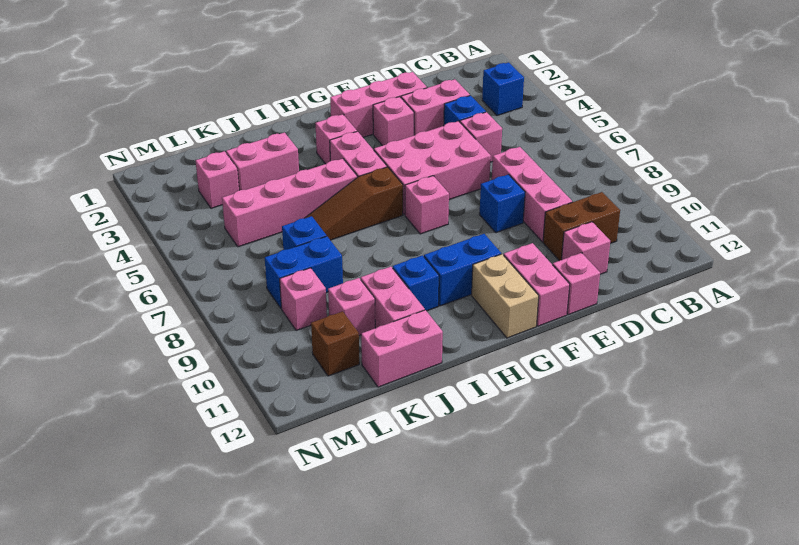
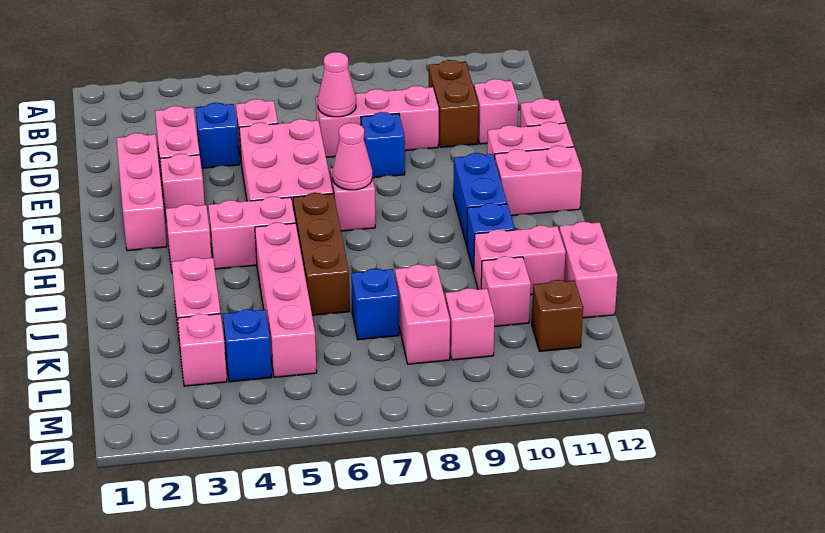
blue brick B3 level 1 -> blue brick L4 level 1
none -> pink cone D7 level 2
none -> pink cone G7 level 2
tan brick G11:G12 level 1 -> pink brick G11:G12 level 1
brown slope H6:J6 level 1 top H -> brown brick H6:J6 level 1
blue brick K8:L8 level 1 -> pink brick K8:L8 level 1

